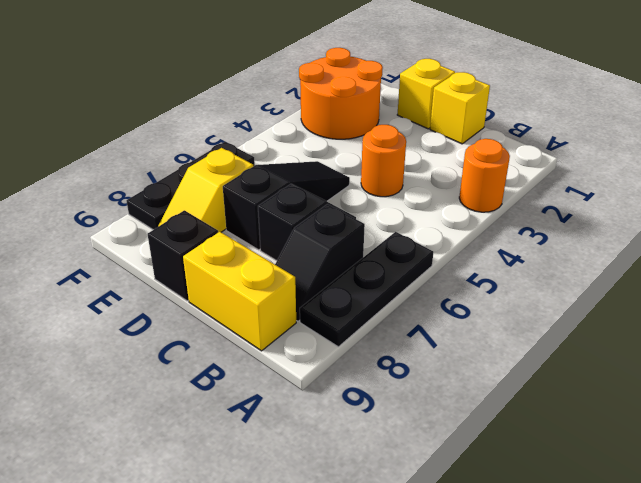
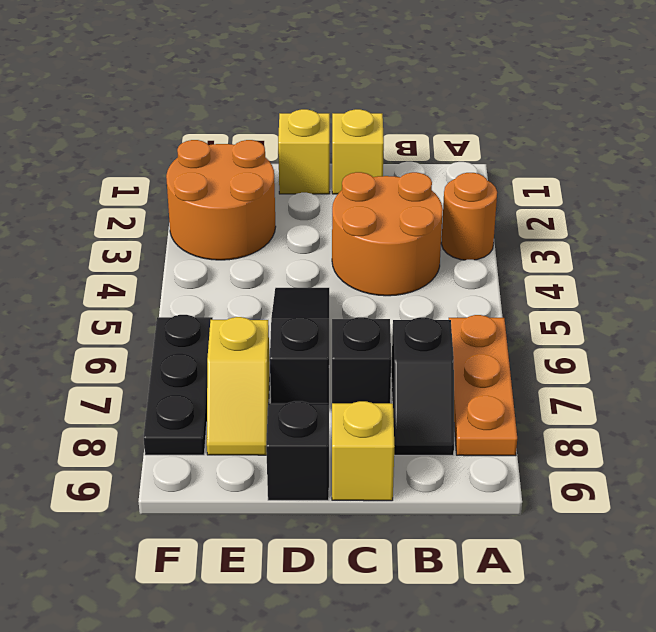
black plate A6:A8 level 1 -> orange plate A6:A8 level 1
yellow brick B9:C9 level 1 -> yellow brick C9 level 1
orange round brick C4 level 1 -> orange round brick B3:C4 level 1

